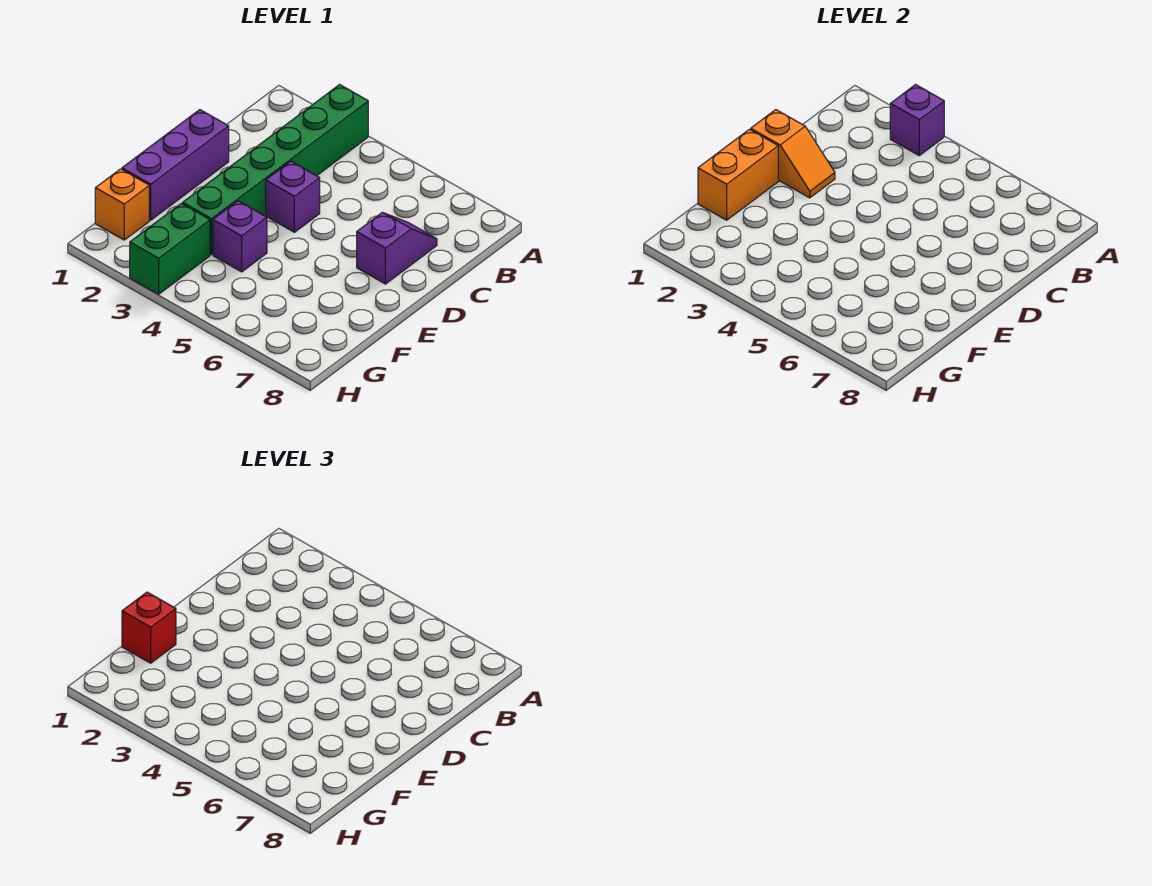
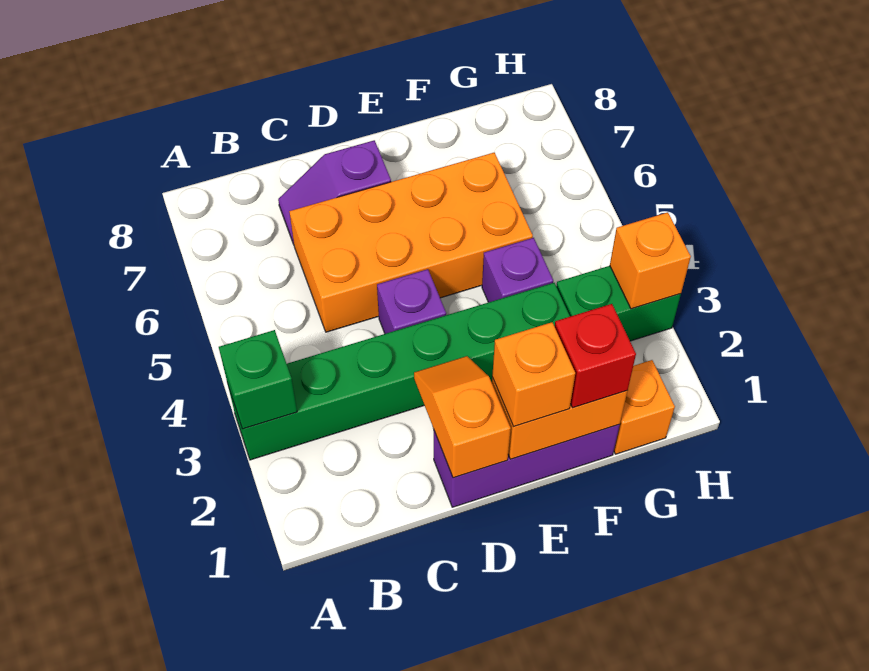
purple brick A3 level 2 -> green brick A3 level 2
none -> orange brick C5:F6 level 1
none -> orange brick E1 level 3
none -> orange brick H3 level 2

